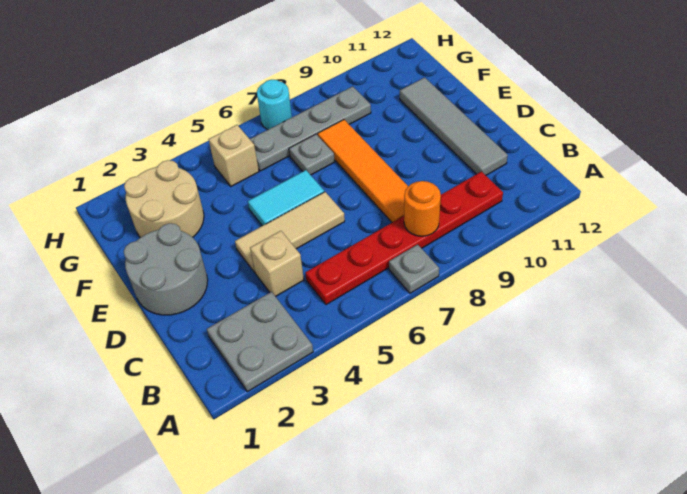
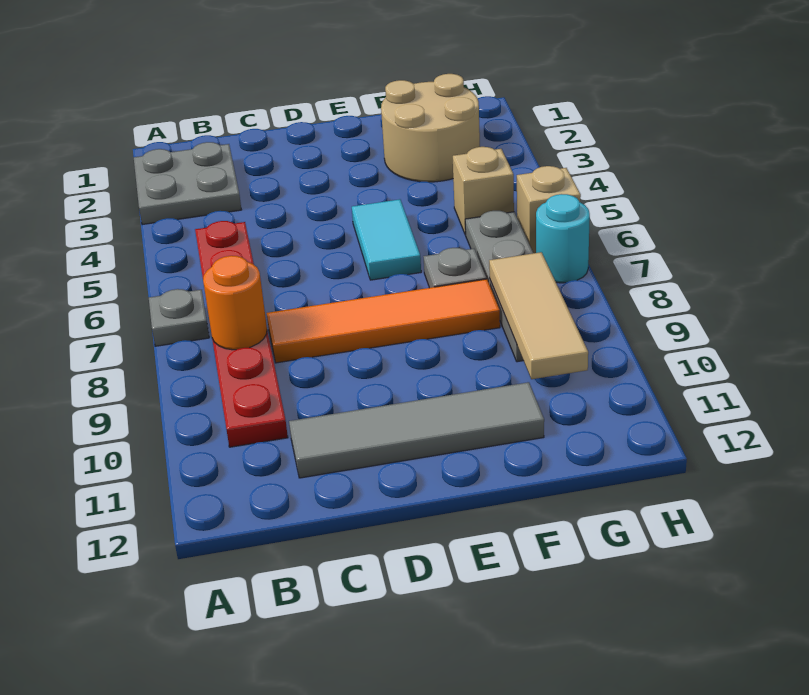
tan brick C4 level 1 -> tan brick H6 level 1
grey round brick D1:E2 level 1 -> none
tan tile D4:D6 level 1 -> tan tile G8:G10 level 2

